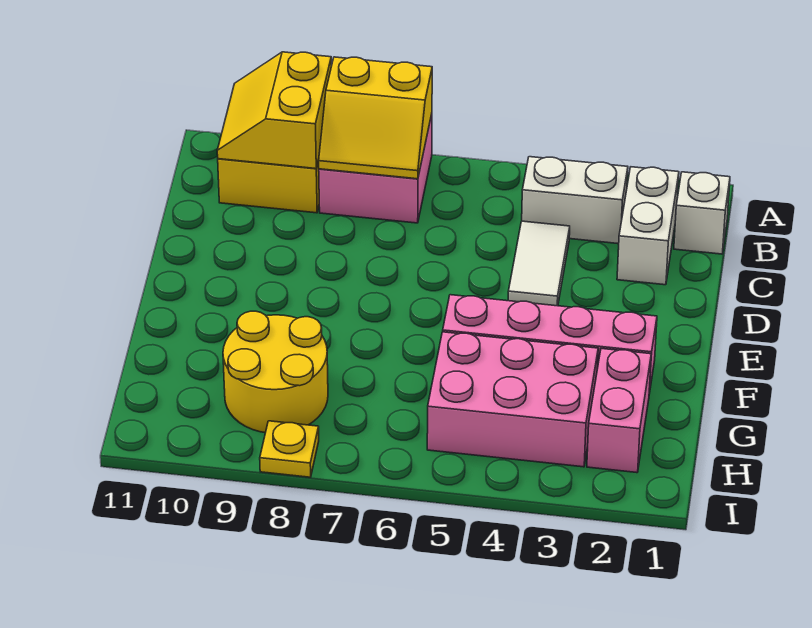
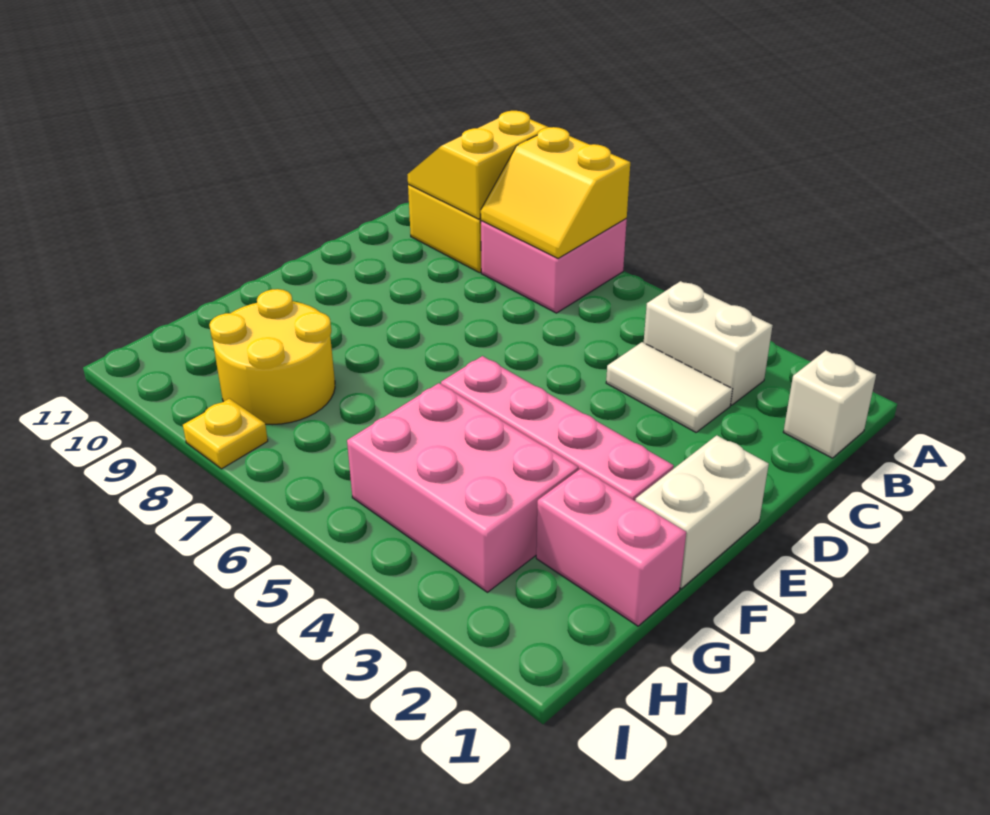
white brick B2:C2 level 1 -> white brick E1:F1 level 1
white tile C4:D4 level 1 -> white tile C3:C4 level 1
pink brick G2:H2 level 1 -> pink brick G1:G2 level 1

